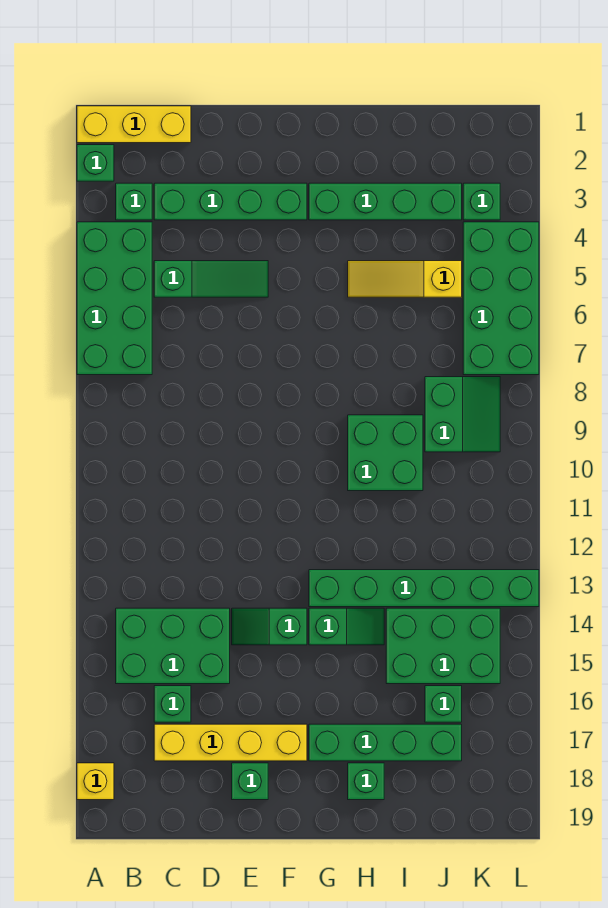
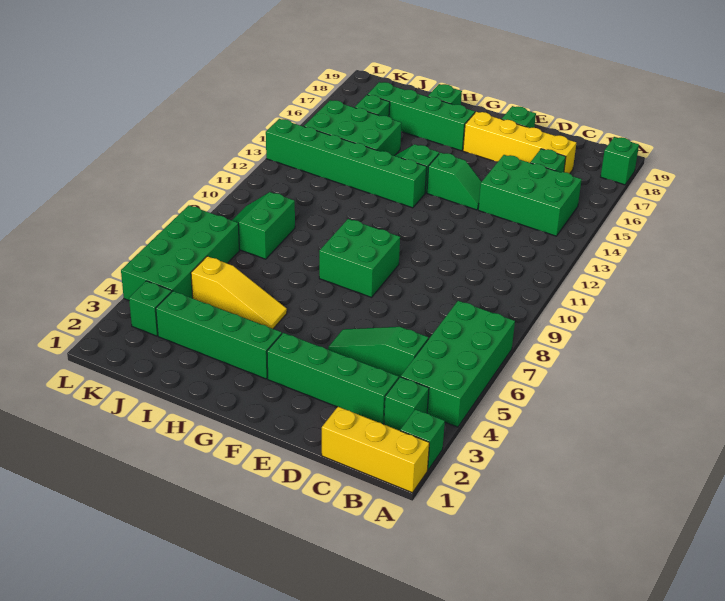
yellow brick A18 level 1 -> green brick A18 level 1
green brick H9:I10 level 1 -> green brick F8:G9 level 1

